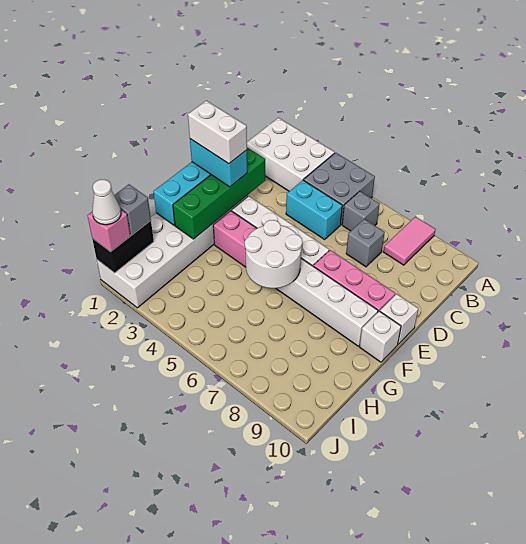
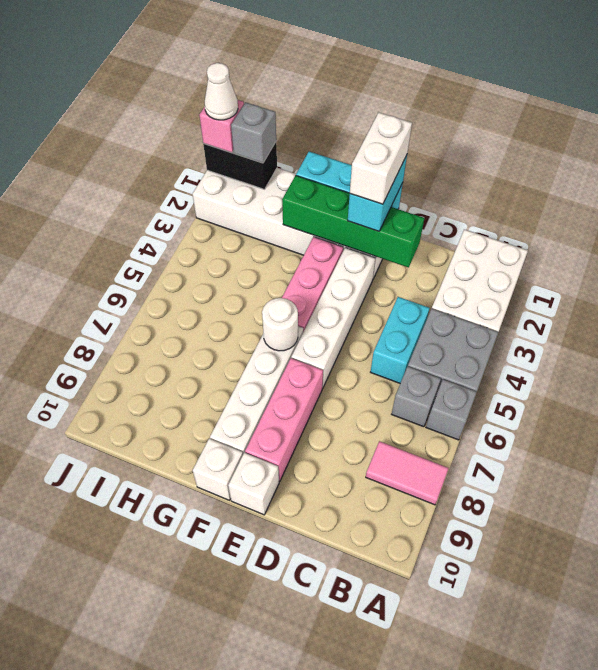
grey brick C7 level 1 -> grey brick A6 level 1
white round brick F5:G6 level 2 -> white round brick F6 level 2

